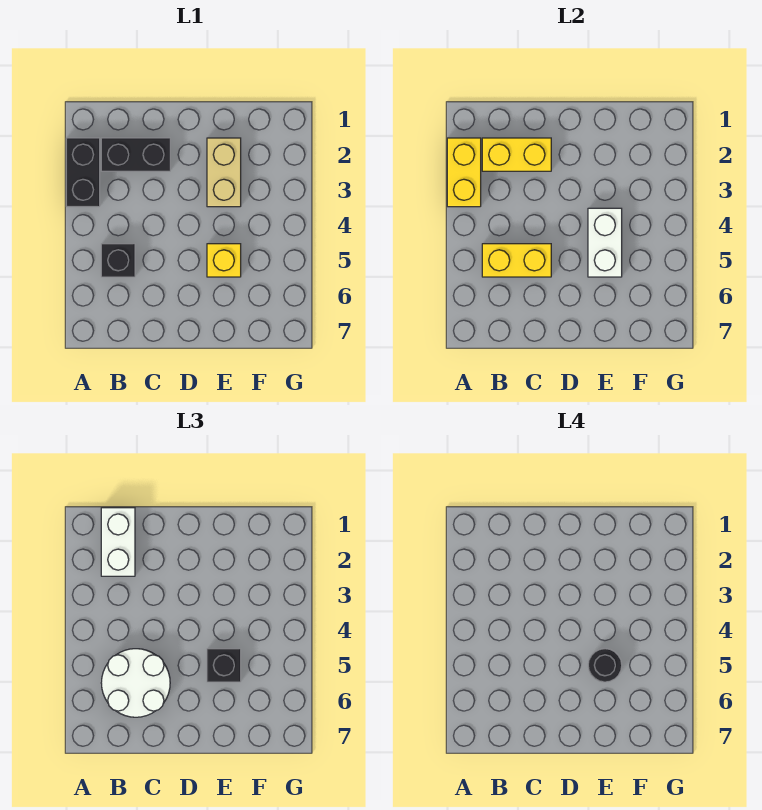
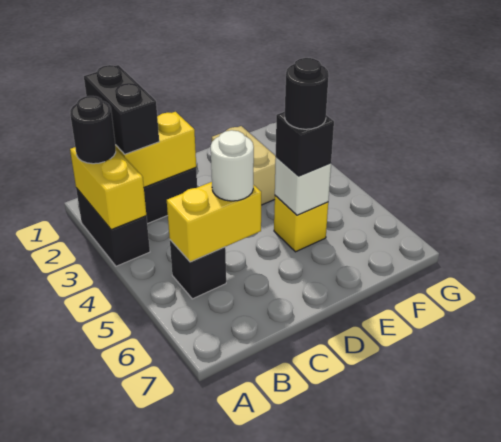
none -> black round brick A2 level 3
white brick B1:B2 level 3 -> black brick B1:B2 level 3
white round brick B5:C6 level 3 -> white round brick C5 level 3
white brick E4:E5 level 2 -> white brick E5 level 2

